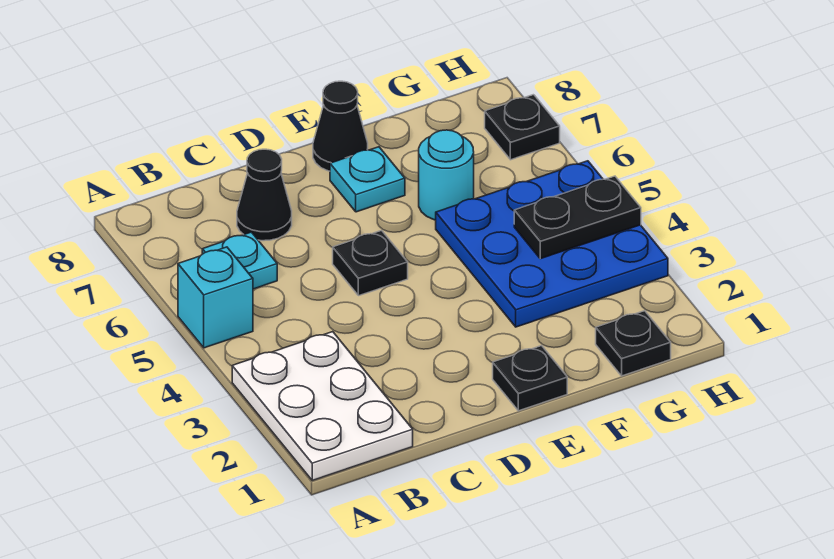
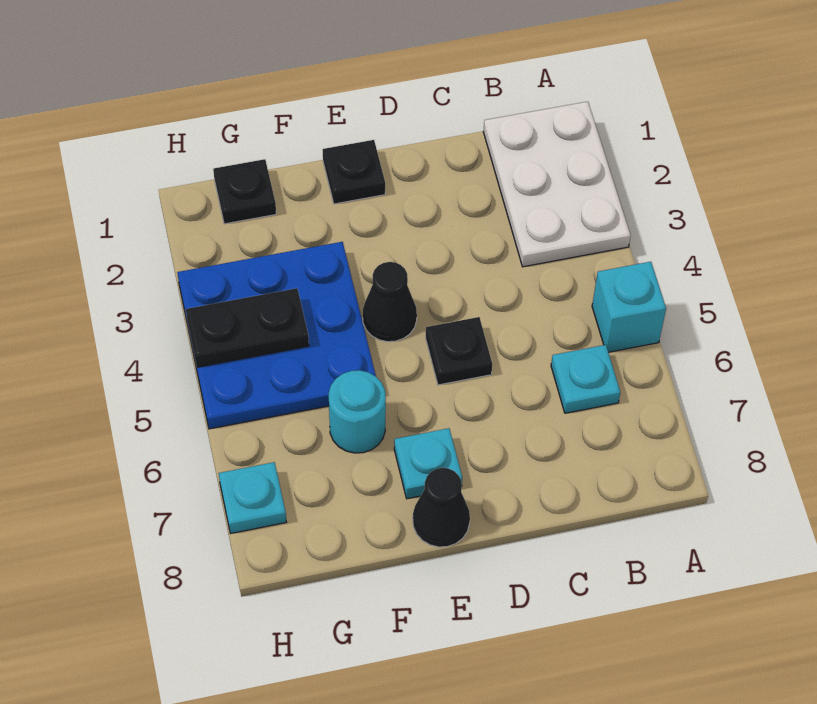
black cone C7 level 1 -> black cone E4 level 1
black plate H7 level 1 -> cyan plate H7 level 1

